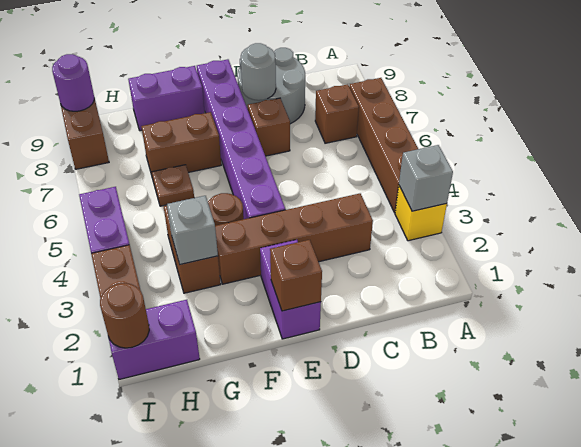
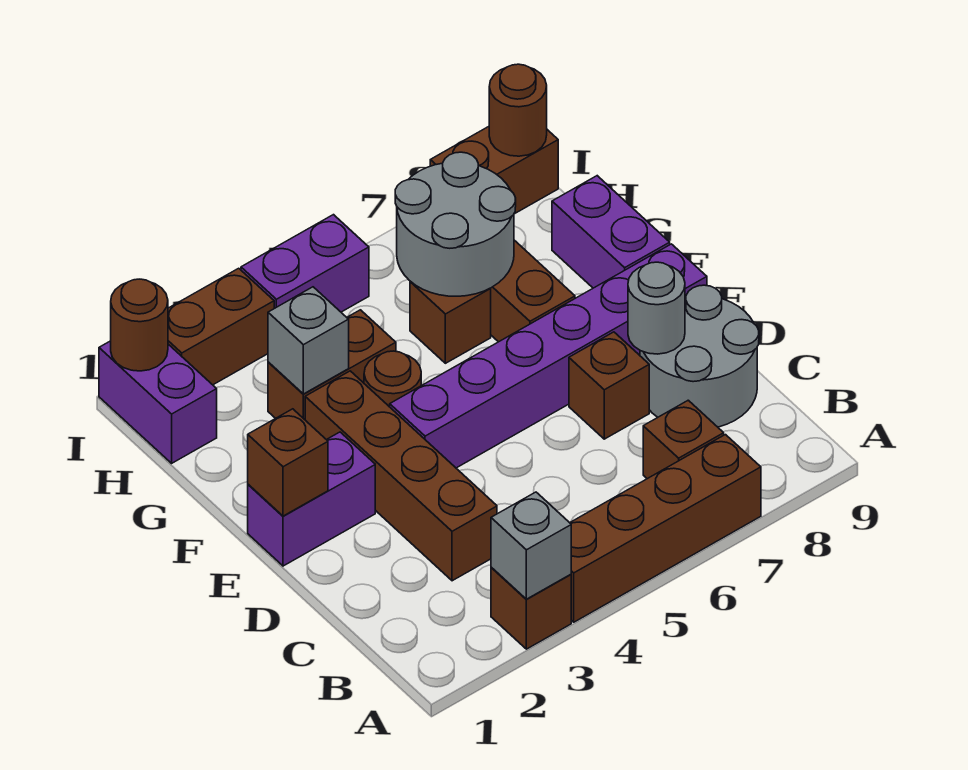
yellow brick A3 level 1 -> brown brick A3 level 1
brown plate G6 level 1 -> brown brick G6 level 1
none -> grey round brick G6:H7 level 2
purple round brick I9 level 2 -> brown round brick I9 level 2

